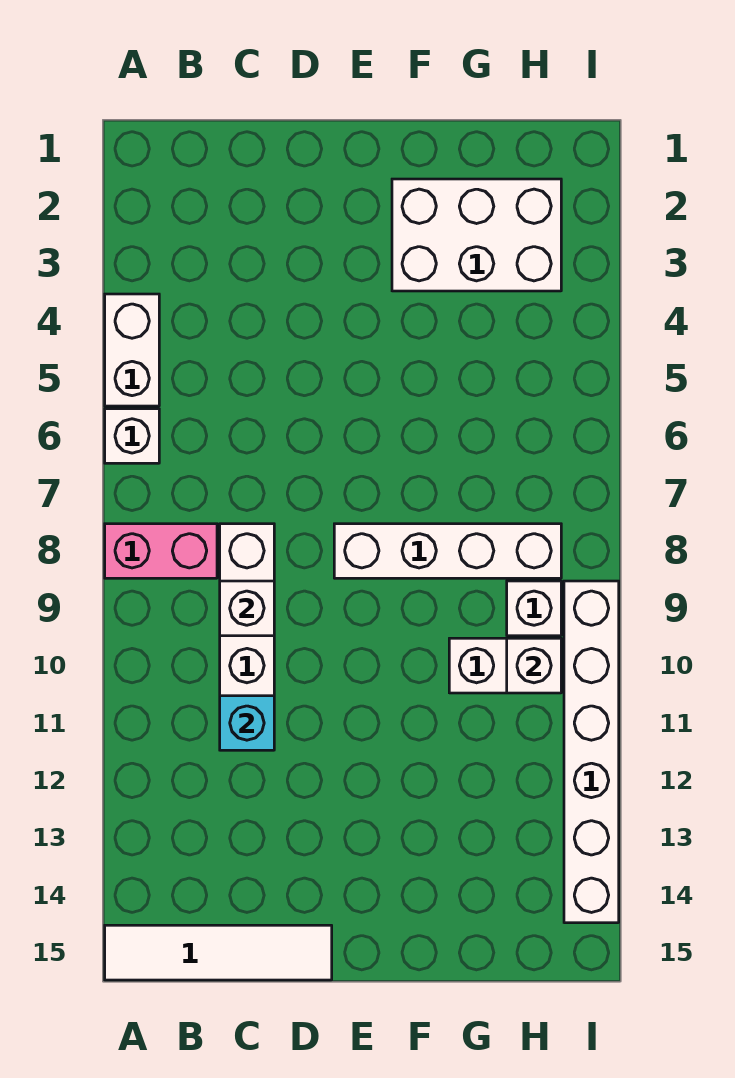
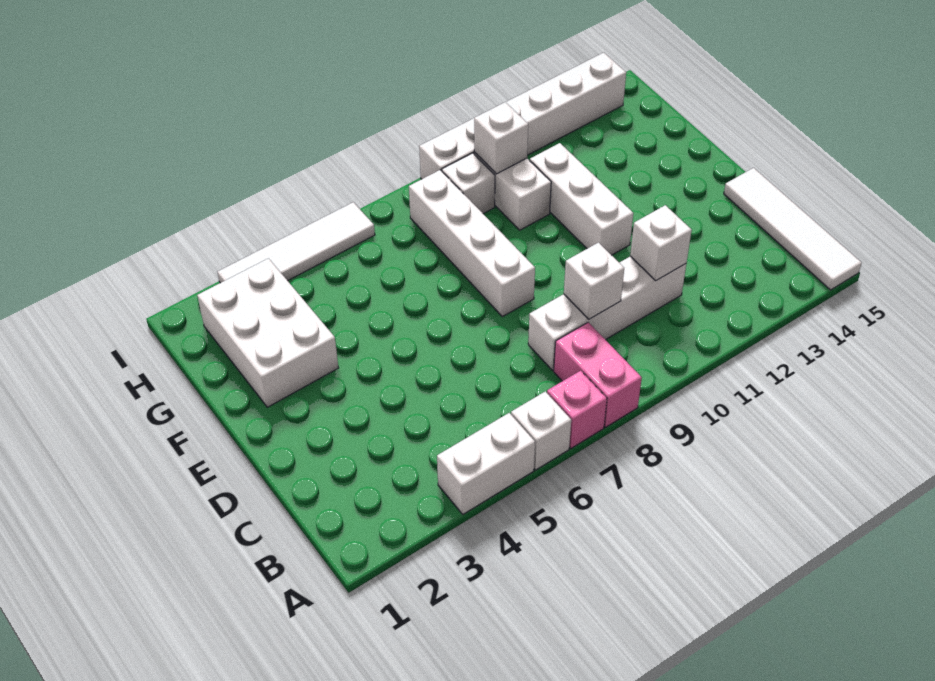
none -> pink brick A7 level 1
cyan brick C11 level 2 -> white brick C11 level 2
none -> white brick E11:G11 level 1
none -> white tile I3:I6 level 1

